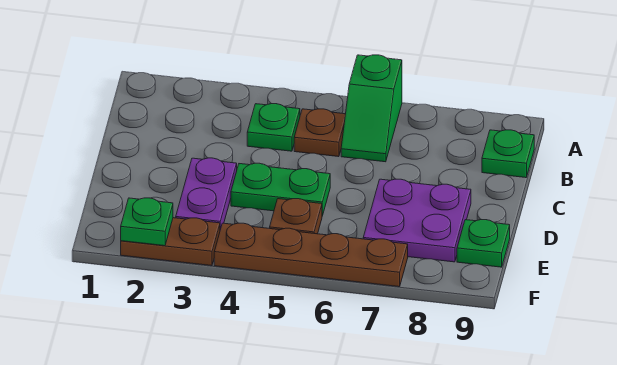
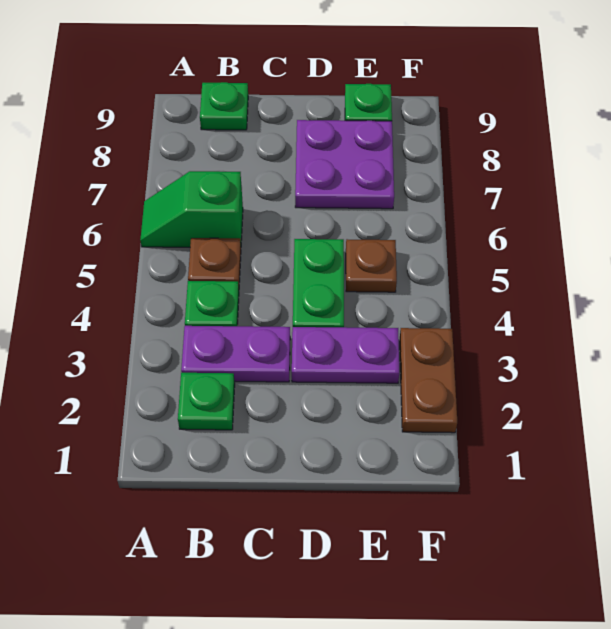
green slope A6:B6 level 1 top A -> green slope A6:B6 level 1 top B
none -> purple plate B3:C3 level 1
green plate F2 level 2 -> green plate B2 level 1
brown plate F4:F7 level 1 -> none

